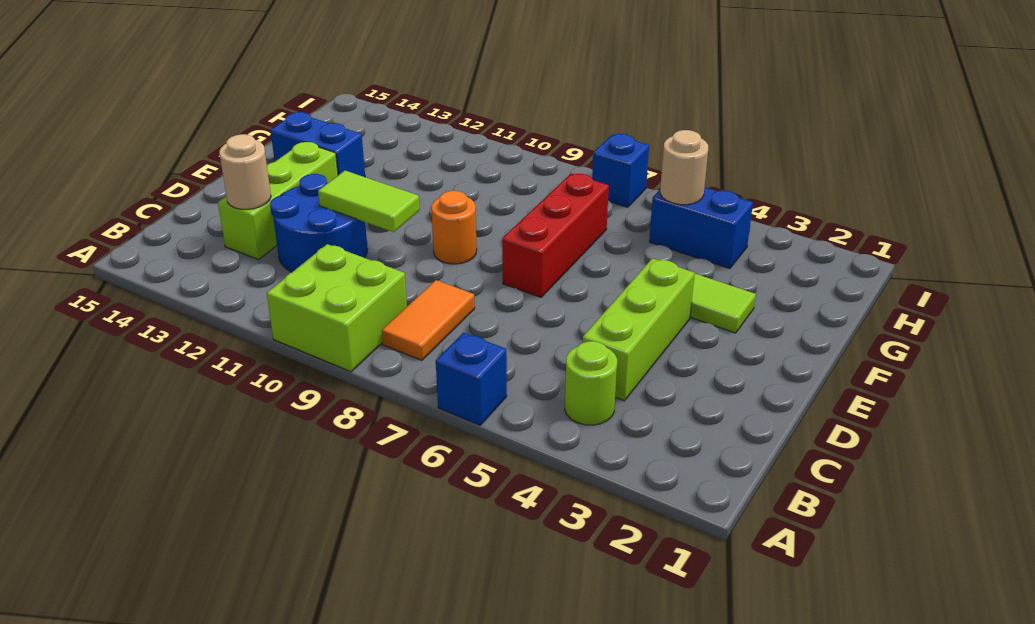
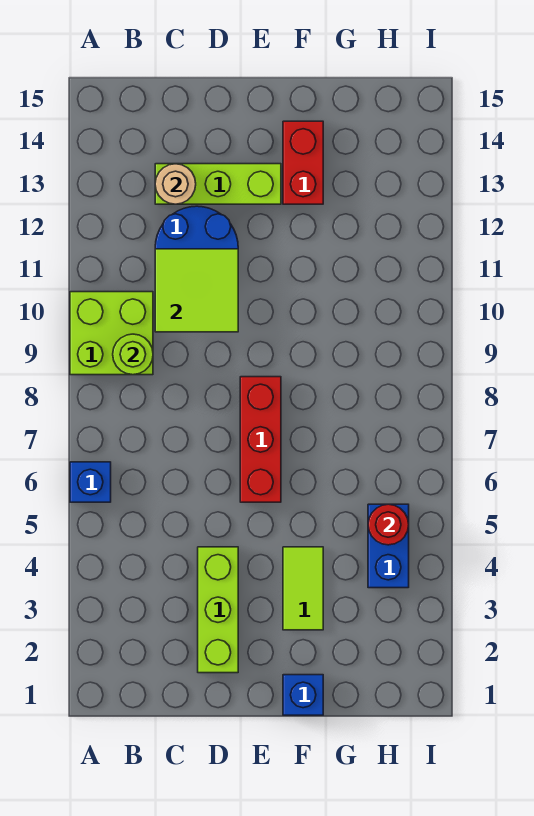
lime round brick B4 level 1 -> lime round brick B9 level 2
orange tile B8:C8 level 1 -> none
lime brick C4:E4 level 1 -> lime brick D2:D4 level 1
lime tile D10:D11 level 2 -> lime tile C10:D11 level 2
red brick E7:G7 level 1 -> red brick E6:E8 level 1
orange round brick E9 level 1 -> none
blue brick F13:F14 level 1 -> red brick F13:F14 level 1
tan round brick H5 level 2 -> red round brick H5 level 2
blue brick I7 level 1 -> blue brick F1 level 1

